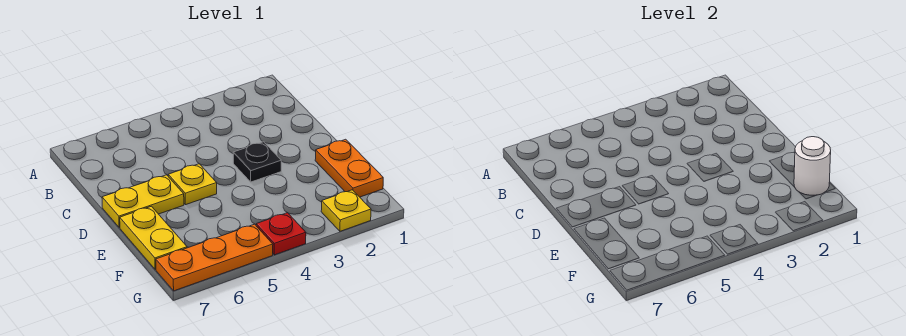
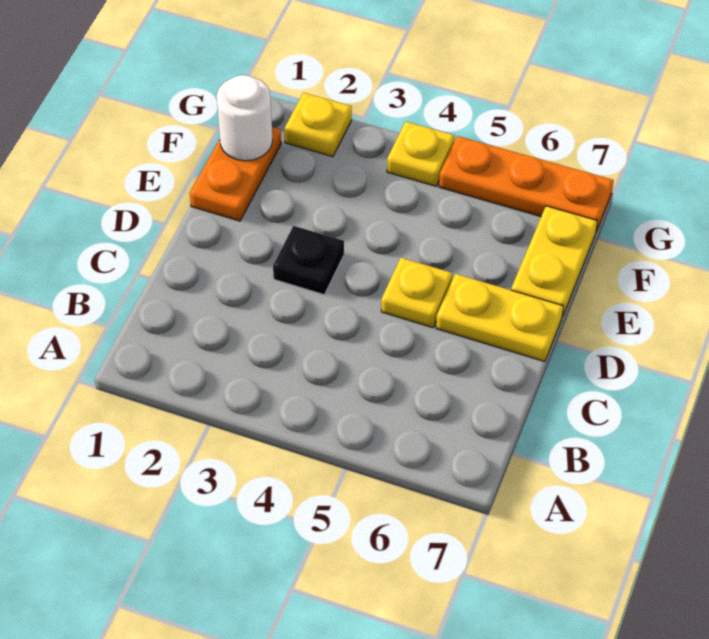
red plate G4 level 1 -> yellow plate G4 level 1

